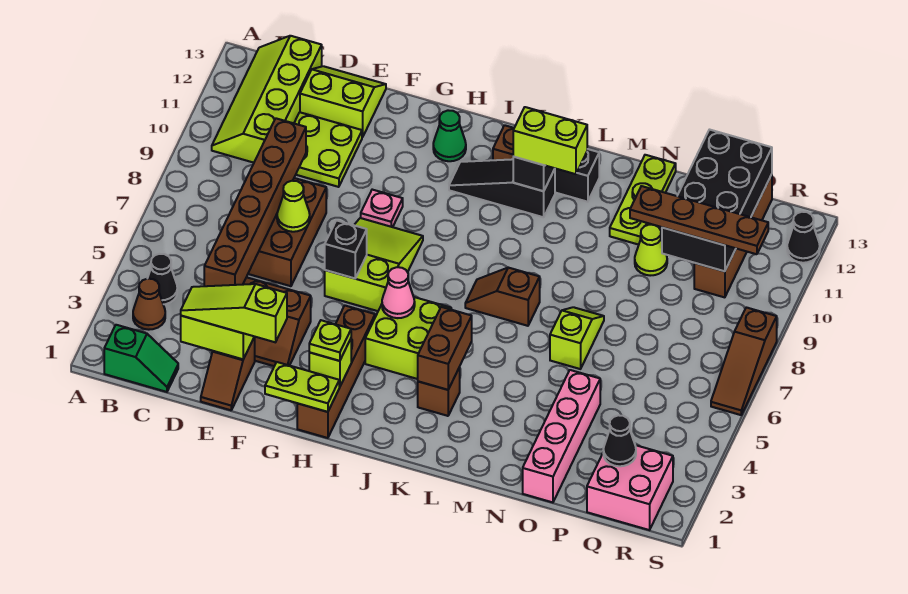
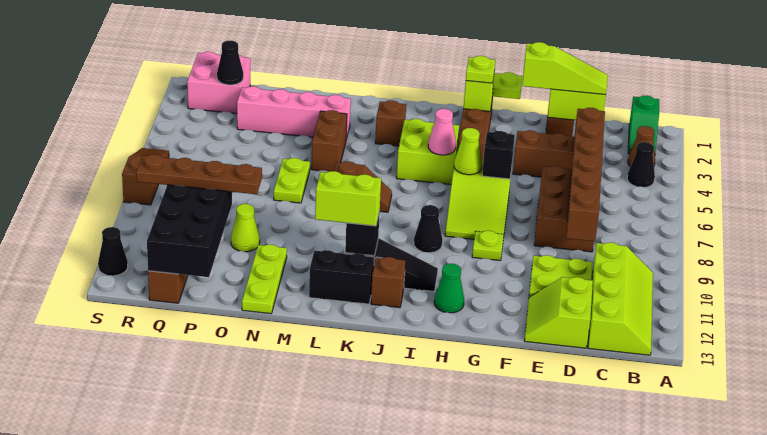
green slope B1:C1 level 1 top B -> green slope B1:B2 level 1 top 1
lime slope D12:E13 level 1 top 12 -> lime slope D12:E13 level 1 top D
lime cone E7 level 2 -> lime cone H6 level 2
pink plate G9 level 1 -> lime plate G9 level 1
none -> black cone I9 level 1
brown brick K3:K4 level 2 -> brown brick M4:M5 level 1
lime slope N6:N7 level 1 top 6 -> lime plate N6:N7 level 1
pink brick O1:O4 level 1 -> pink brick M3:P3 level 1

